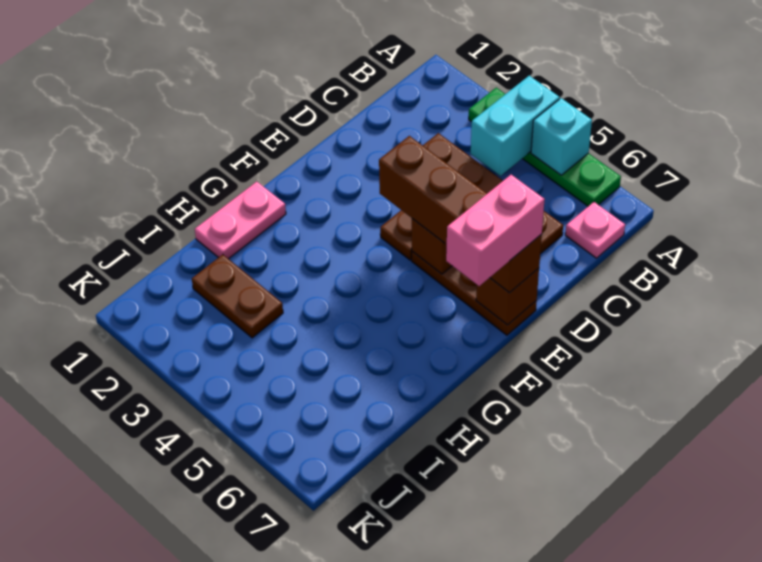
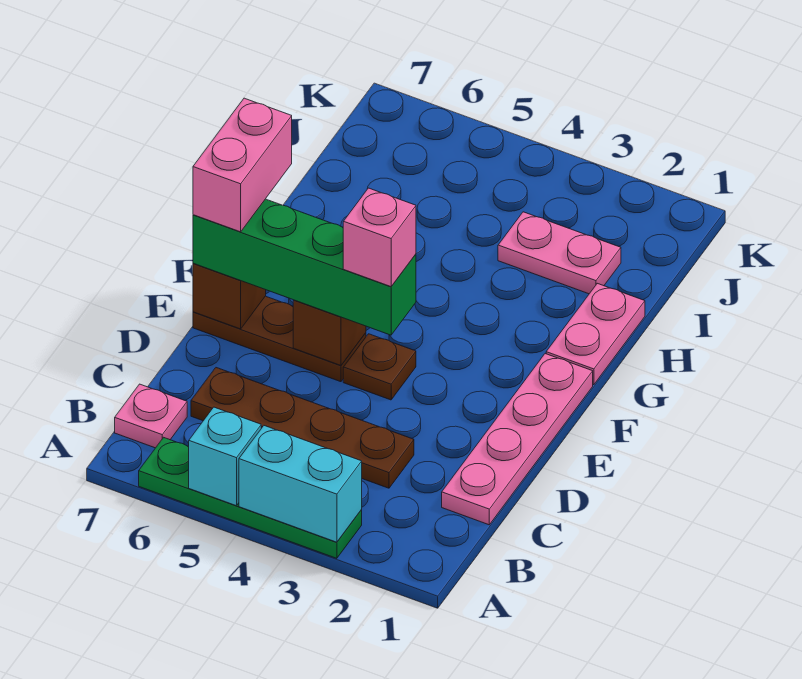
cyan brick A4:B4 level 2 -> cyan brick A3:A4 level 2
none -> pink plate C1:F1 level 1
brown brick E4:E7 level 3 -> green brick E4:E7 level 3
none -> pink brick E4 level 4
brown plate I2:I3 level 1 -> pink plate I2:I3 level 1

